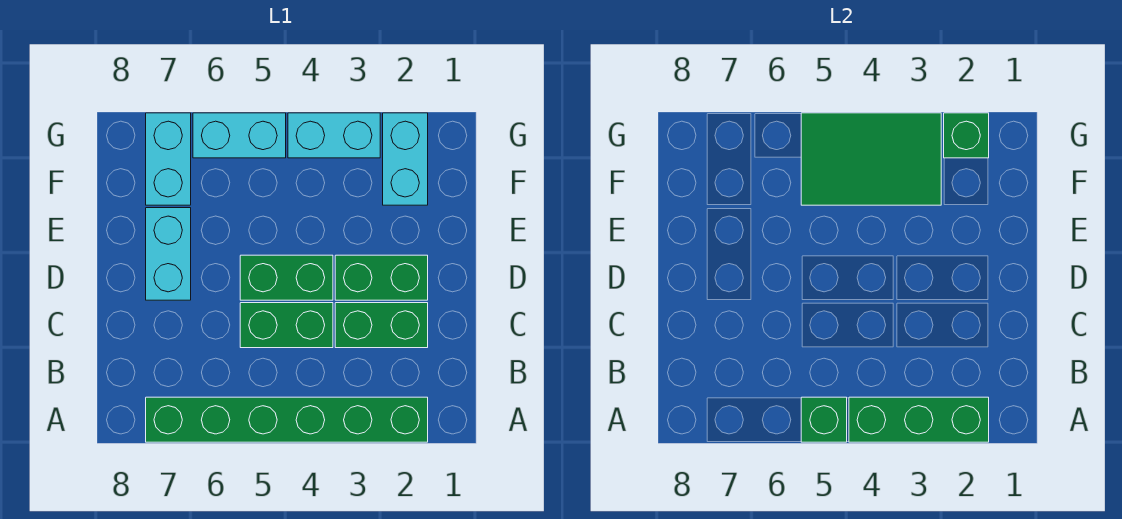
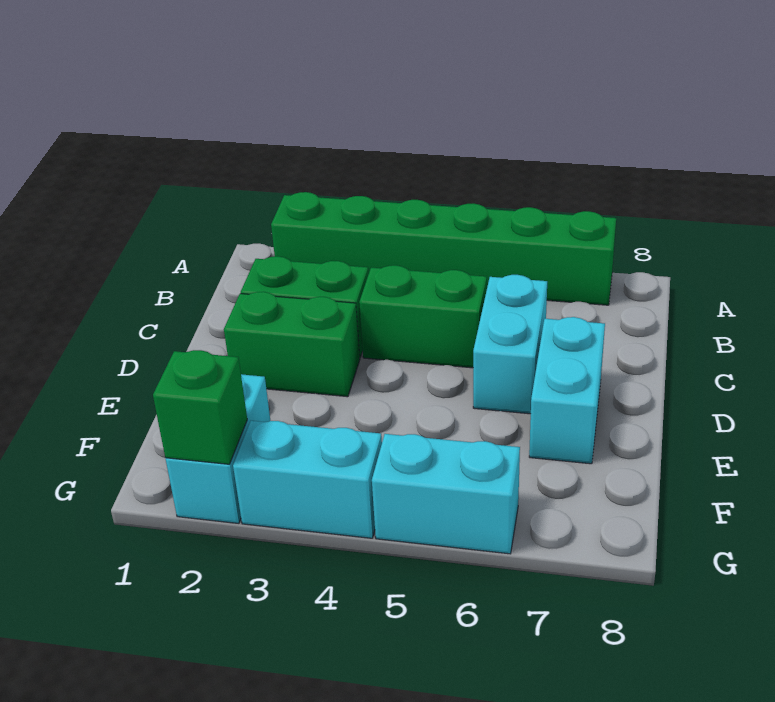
green brick A2:A4 level 2 -> none
green brick A5 level 2 -> none
green brick D4:D5 level 1 -> none
green tile F3:G5 level 2 -> none
cyan brick F7:G7 level 1 -> cyan brick C6:D6 level 1

